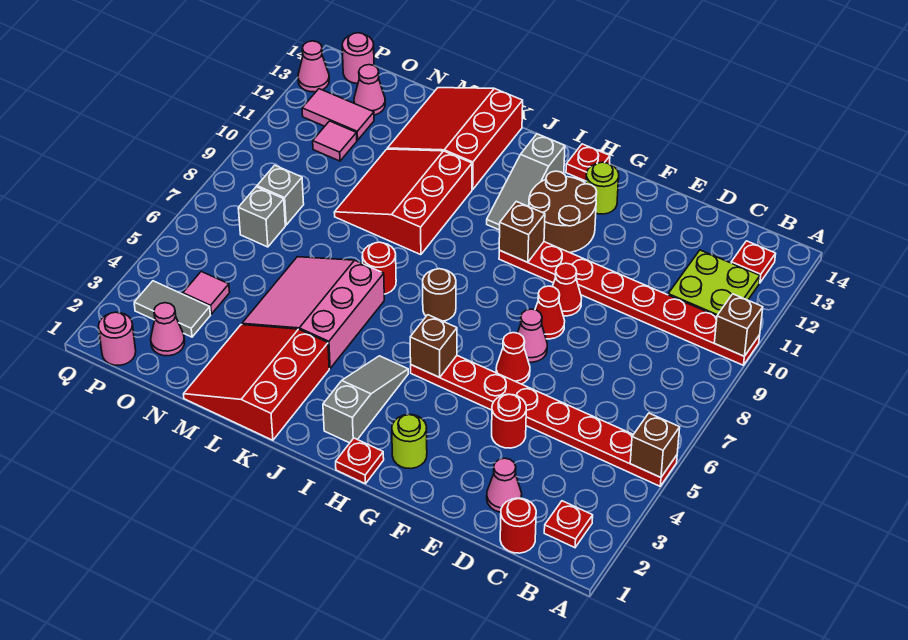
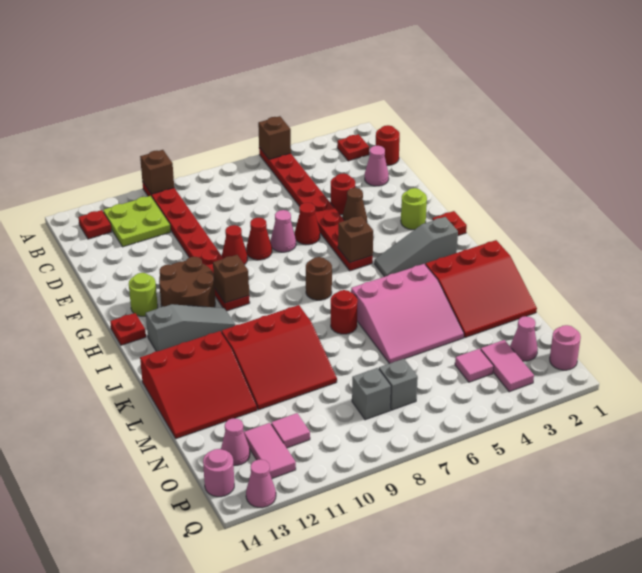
none -> brown cone F4 level 1
grey tile O3:P3 level 1 -> pink tile O3:P3 level 1

